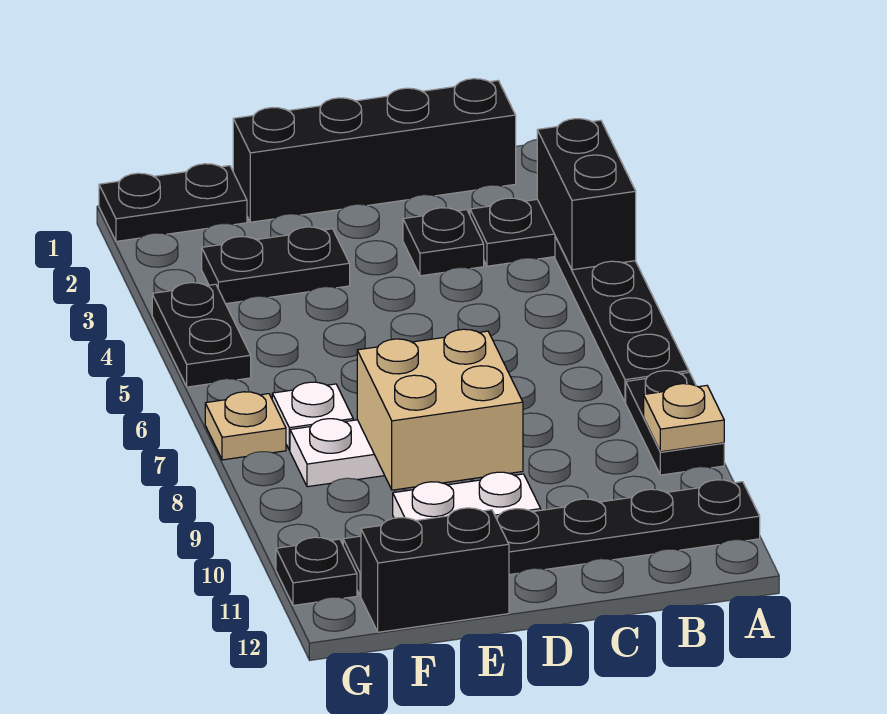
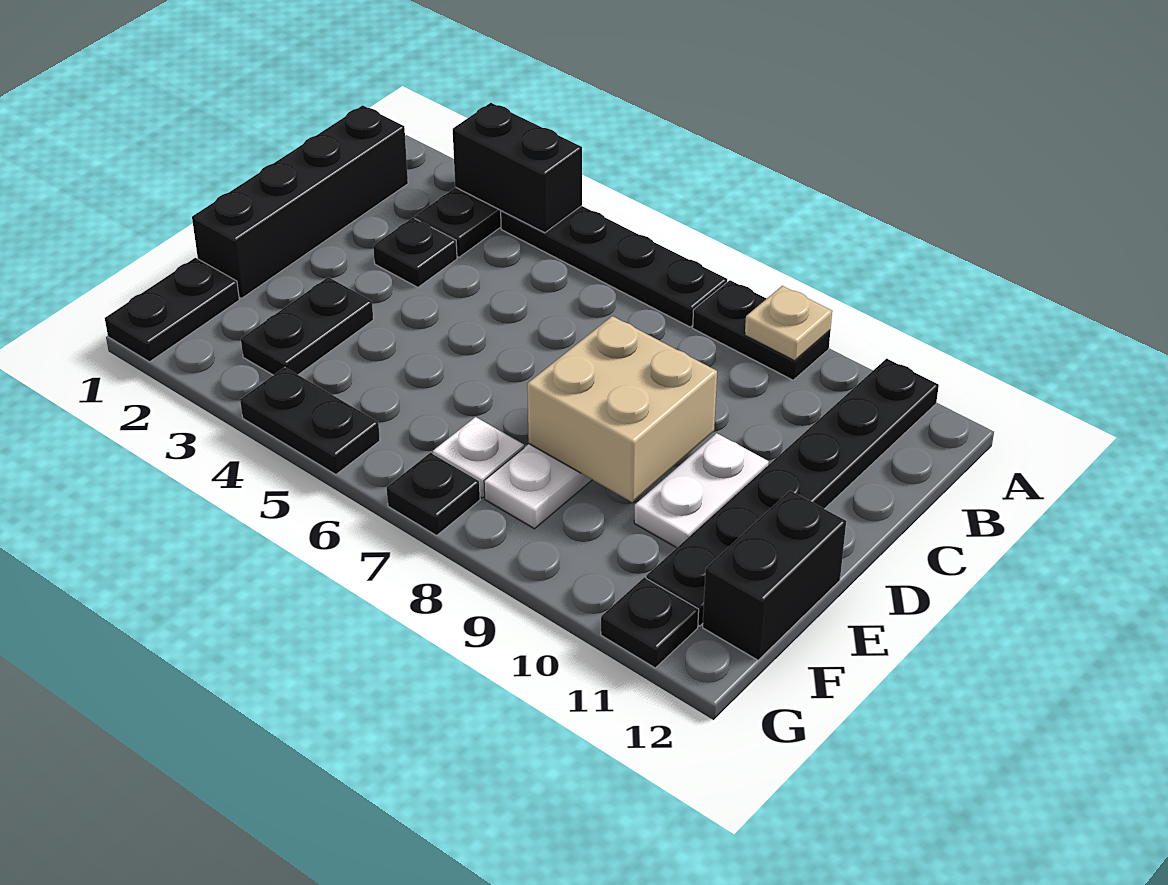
tan plate G7 level 1 -> black plate G7 level 1

